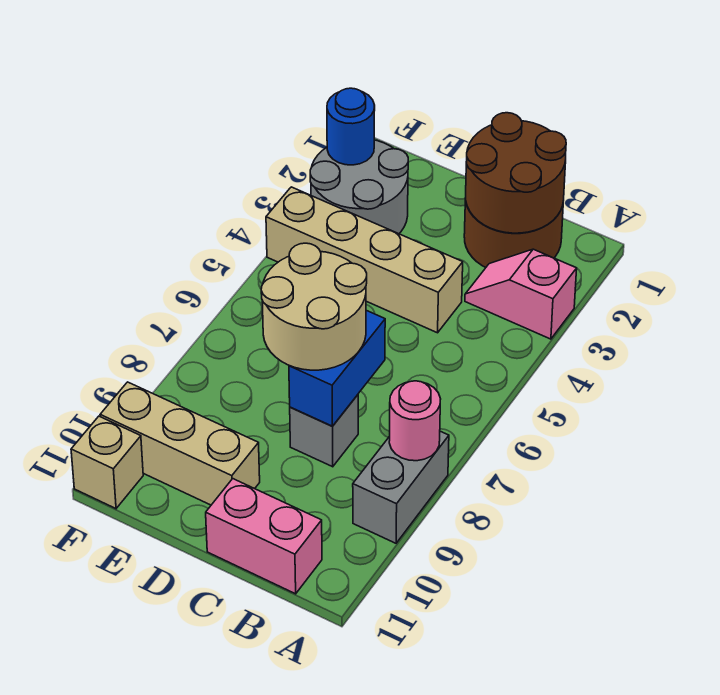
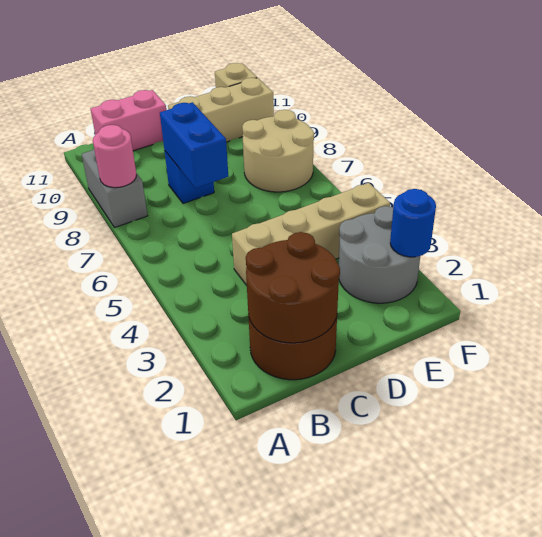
pink slope A3:B3 level 1 top A -> none
tan round brick C7:D8 level 3 -> tan round brick E7:F8 level 1
grey brick C8 level 1 -> blue brick C8 level 1

